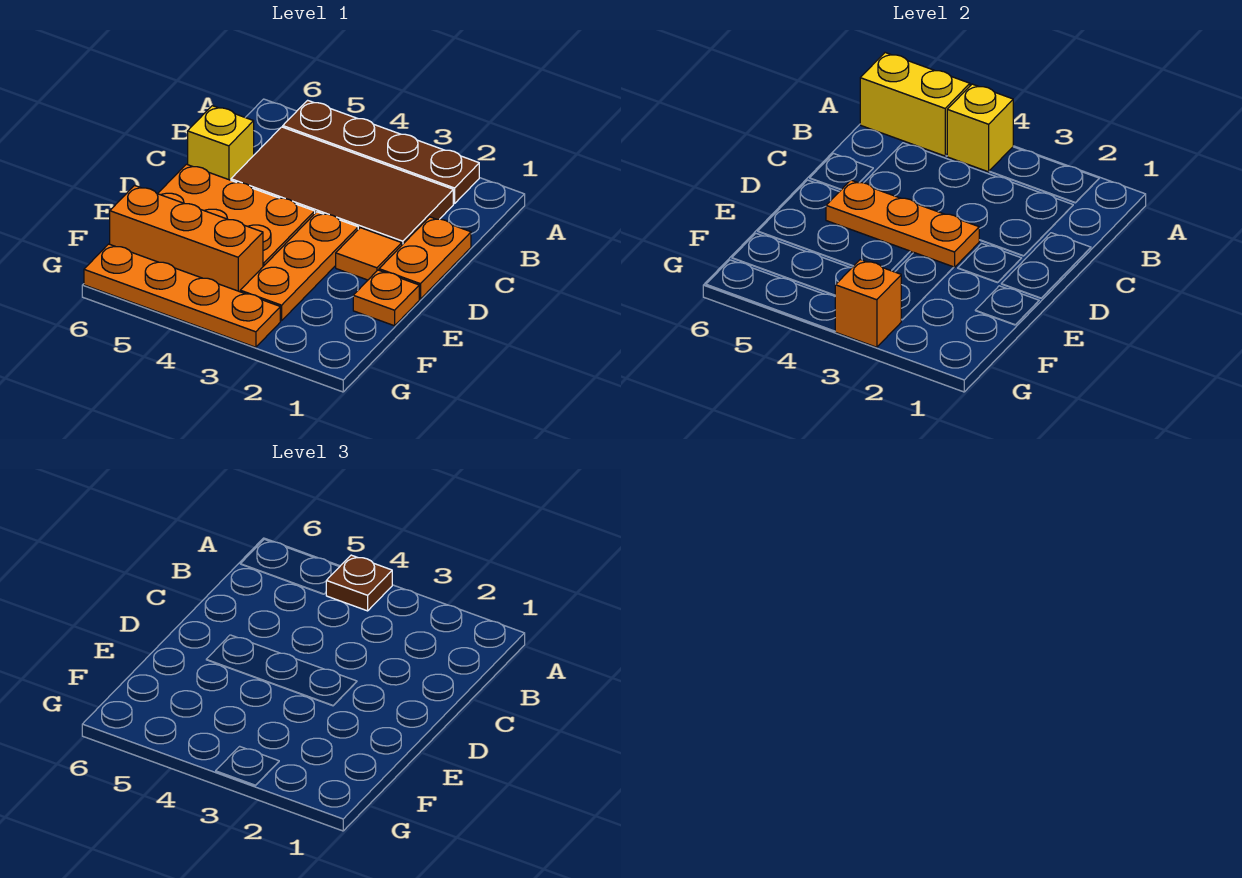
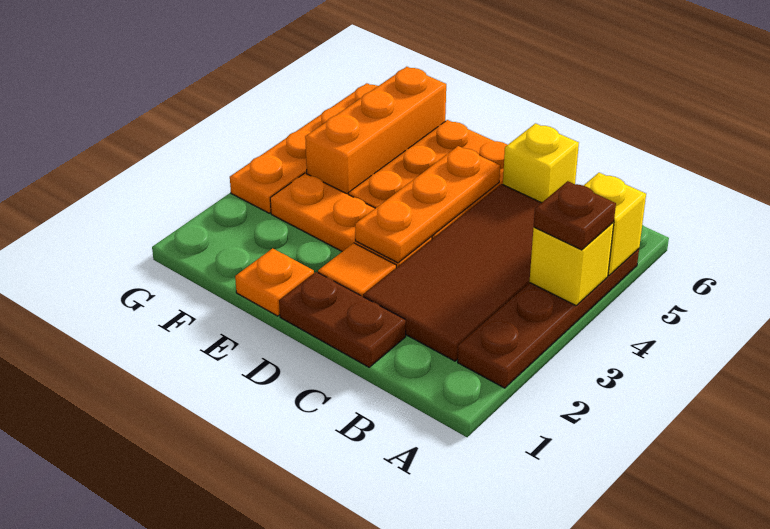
yellow brick A5:A6 level 2 -> yellow brick A5 level 2
orange plate C1:D1 level 1 -> brown plate C1:D1 level 1
orange brick G3 level 2 -> none

